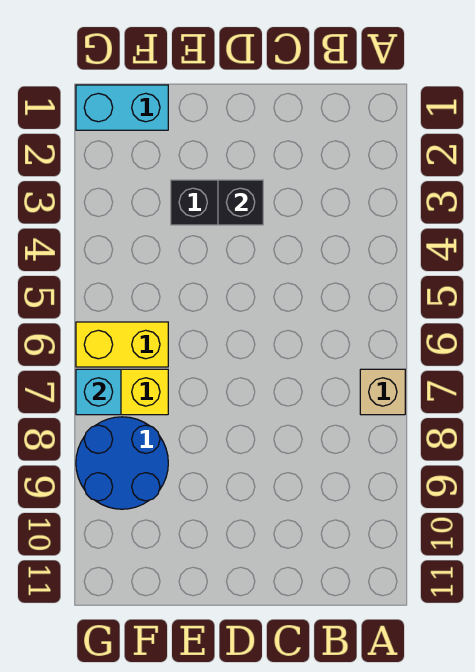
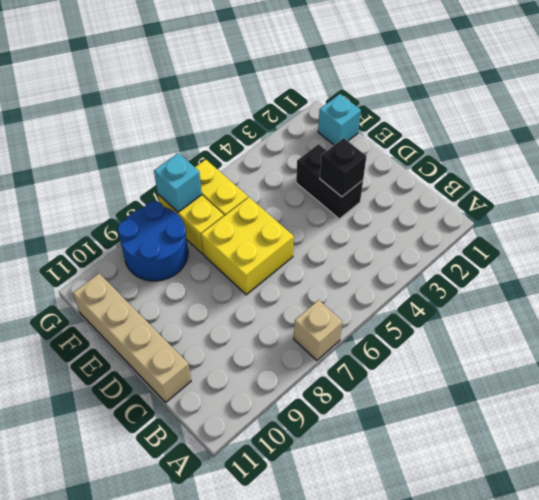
none -> tan brick C11:F11 level 1
none -> yellow brick D6:E7 level 1
cyan brick F1:G1 level 1 -> cyan brick F1 level 1

